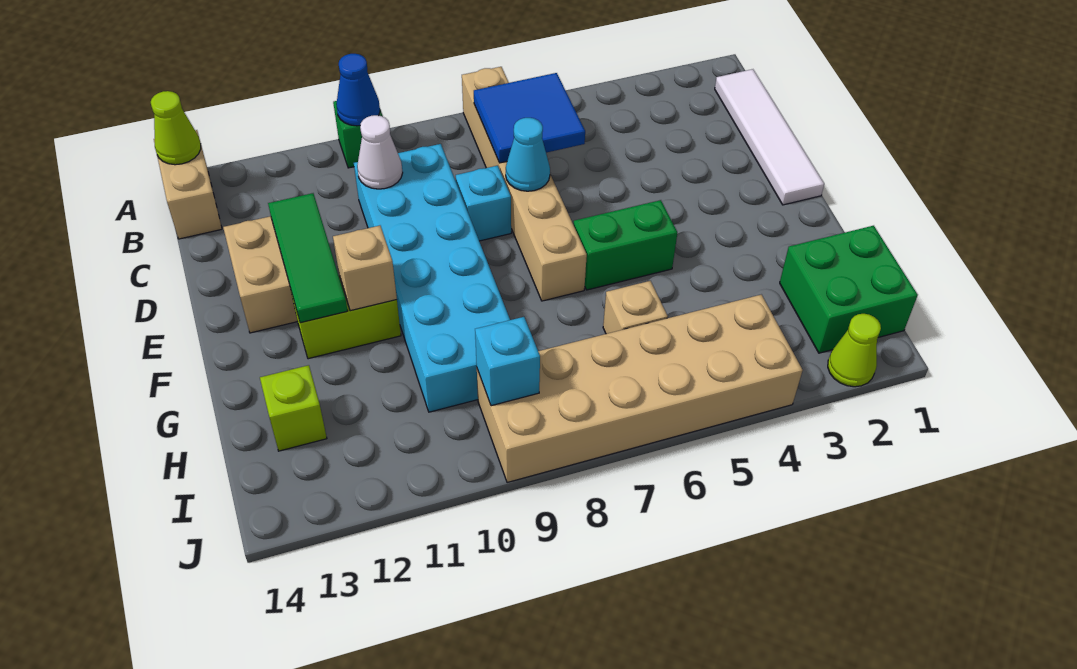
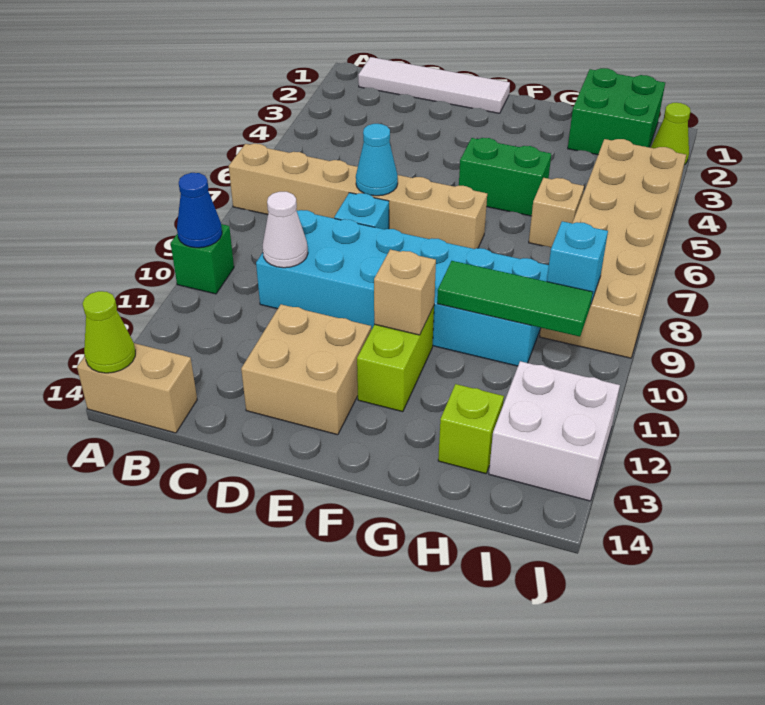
blue tile B6:C7 level 2 -> none
green tile D12:F12 level 2 -> green tile G10:I10 level 2
green brick F5:F6 level 1 -> green brick F5:G5 level 1
none -> white brick I12:J13 level 1

